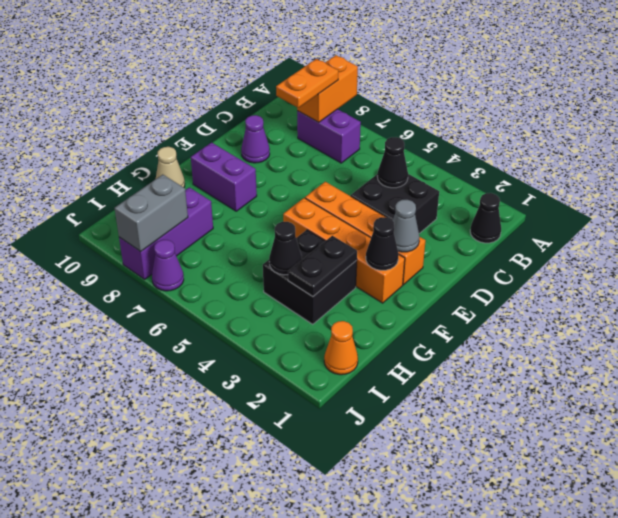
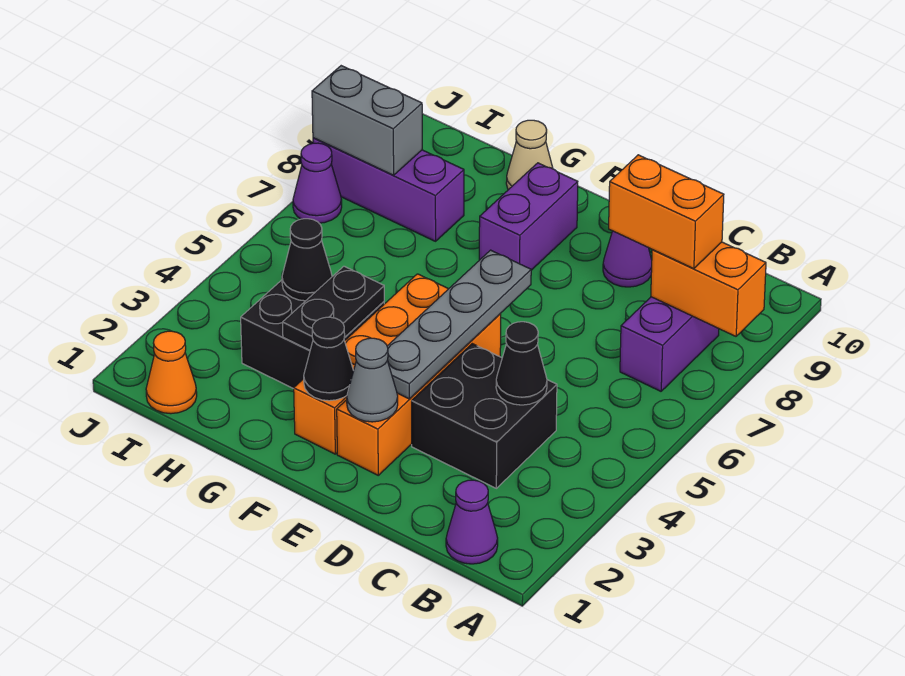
black cone B1 level 1 -> purple cone B1 level 1
orange plate B8:C8 level 3 -> orange brick B8:C8 level 3
none -> grey plate E3:E6 level 2
black plate G3:H3 level 2 -> black plate G3:G4 level 2

